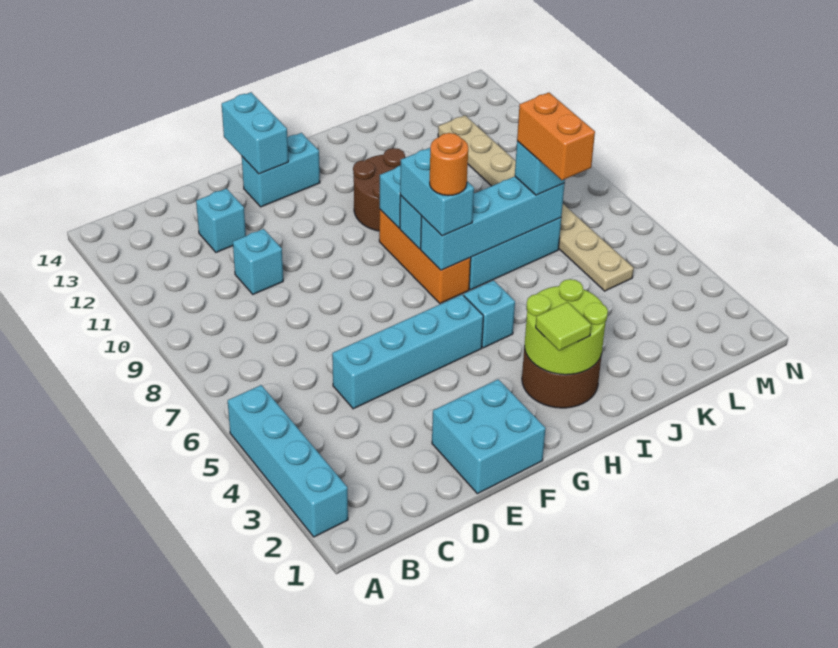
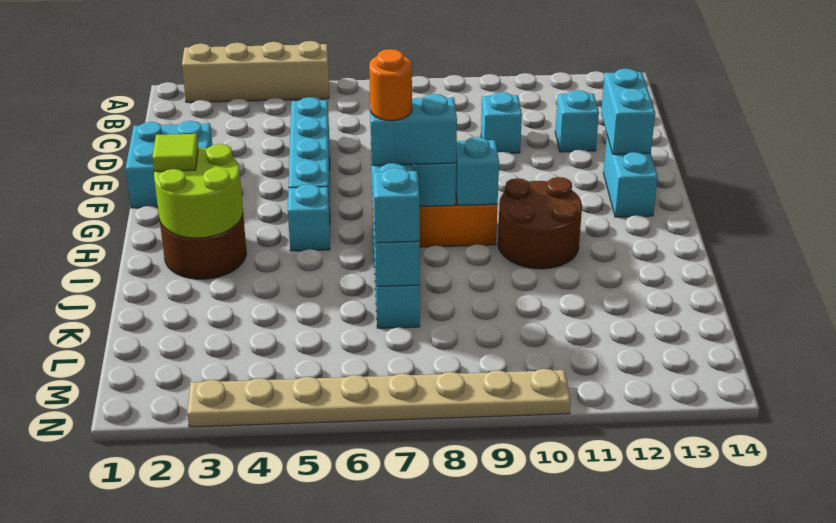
cyan brick A2:A5 level 1 -> tan brick A2:A5 level 1
cyan brick F13:F14 level 2 -> cyan brick E13:F13 level 2
orange brick K6:K7 level 4 -> none
tan plate L5:L12 level 1 -> tan plate N3:N10 level 1

